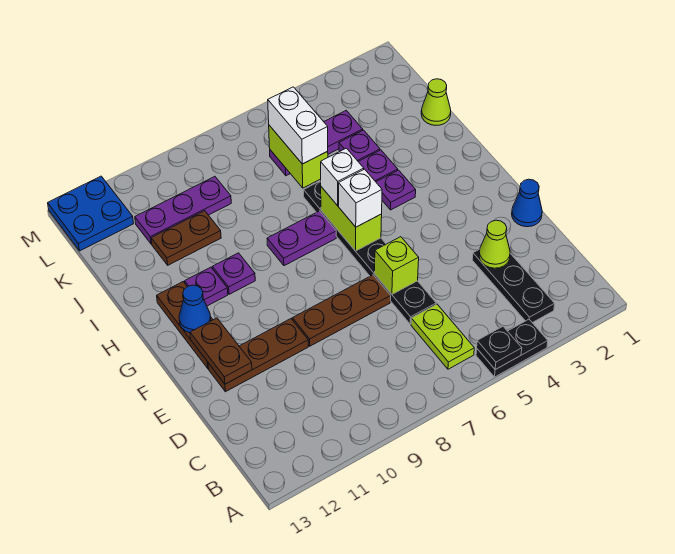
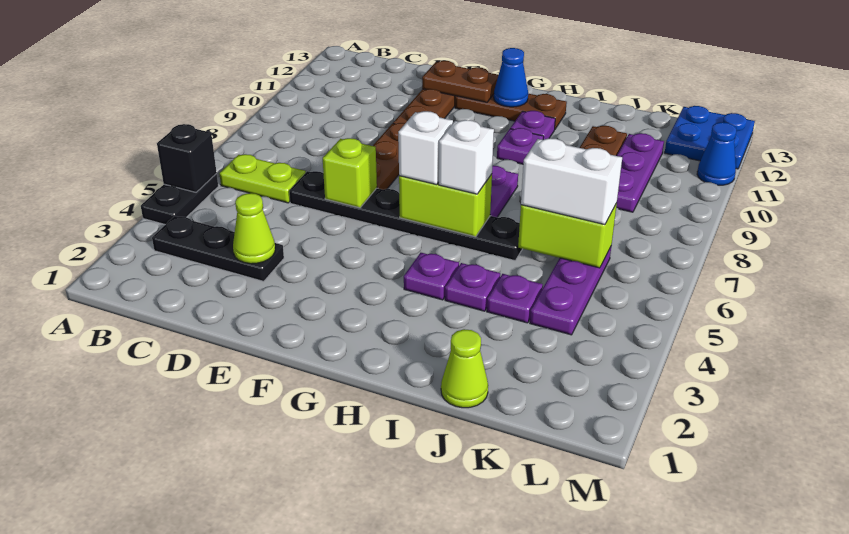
black plate A5 level 2 -> black brick A5 level 2
blue cone E1 level 1 -> blue cone M11 level 1

